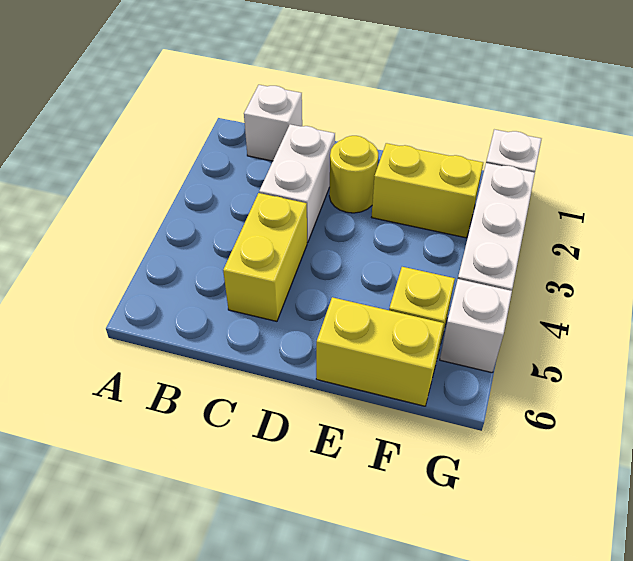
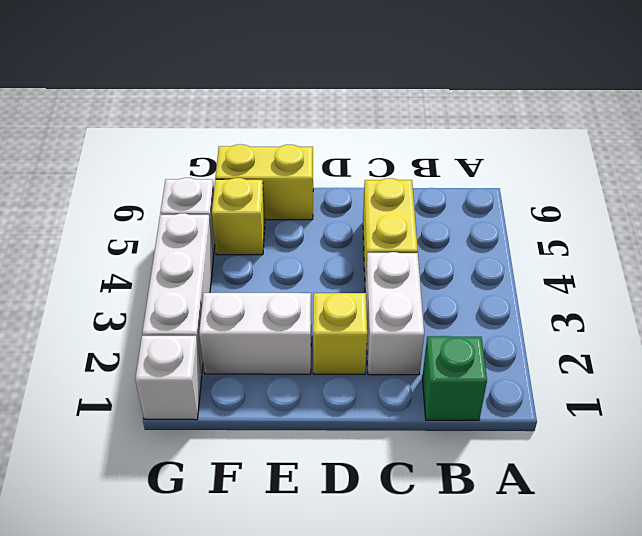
white brick B1 level 1 -> green brick B1 level 1
yellow round brick D2 level 1 -> yellow brick D2 level 1
yellow brick E2:F2 level 1 -> white brick E2:F2 level 1

